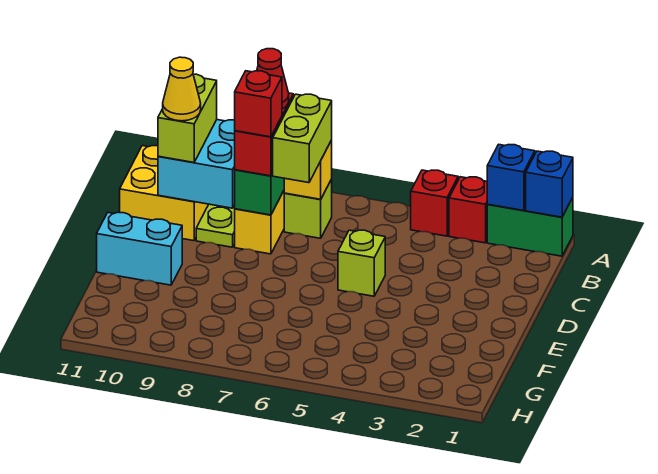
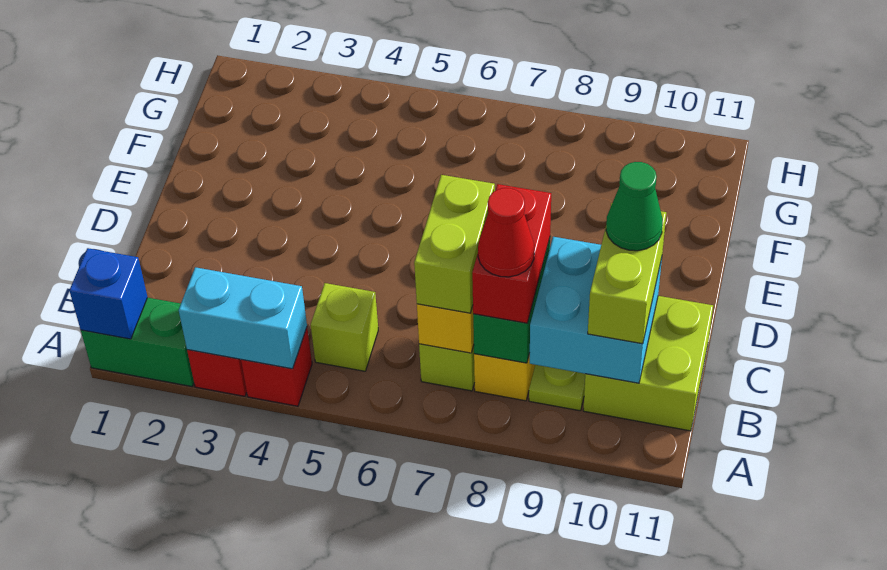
blue brick A2 level 2 -> none
yellow brick B10:C11 level 1 -> lime brick B10:C11 level 1
red brick C8 level 4 -> none
yellow cone C10 level 4 -> green cone C10 level 4
lime brick D5 level 1 -> lime brick B5 level 1
cyan brick E10:E11 level 1 -> cyan brick A3:A4 level 2

